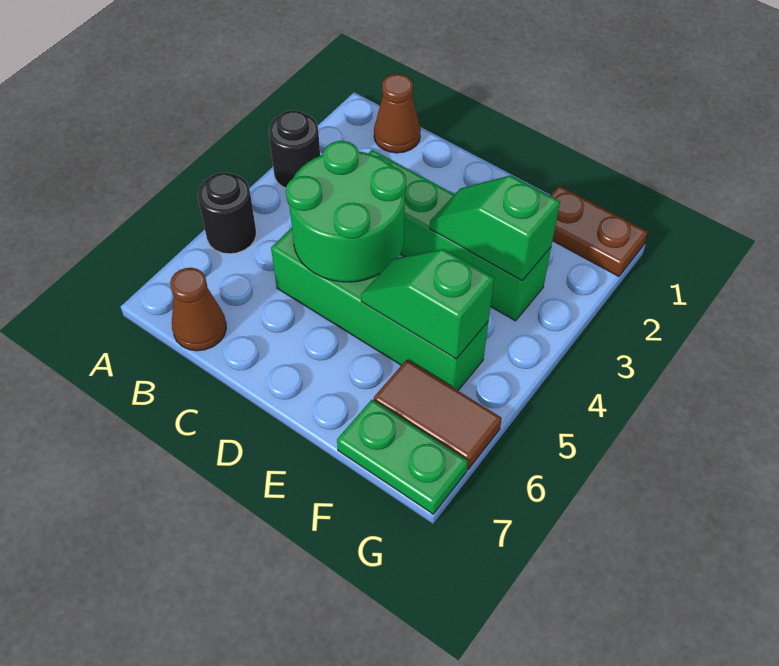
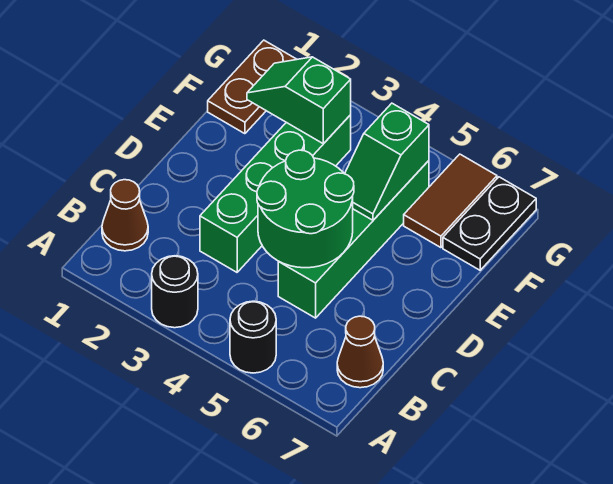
green slope E3:F3 level 2 top F -> green slope F2:F3 level 2 top 3
green plate F7:G7 level 1 -> black plate F7:G7 level 1

